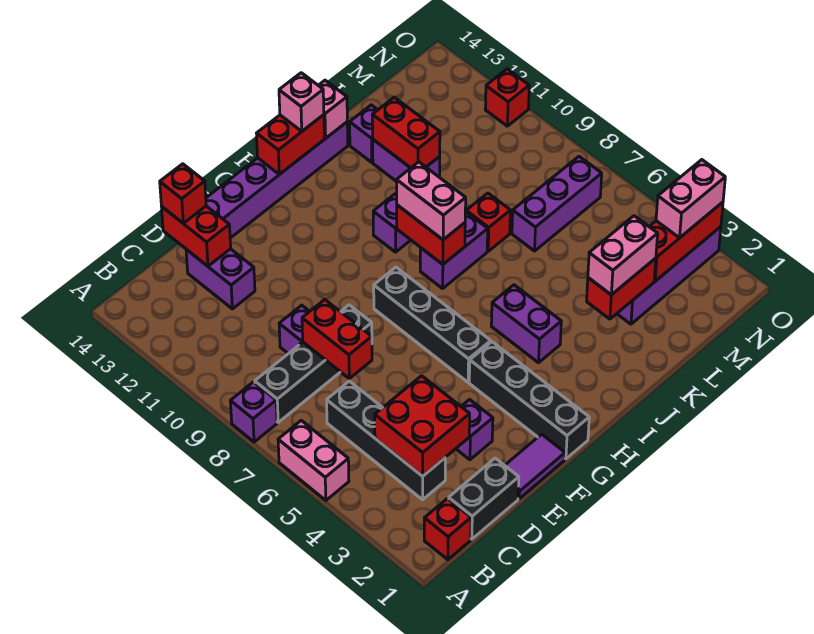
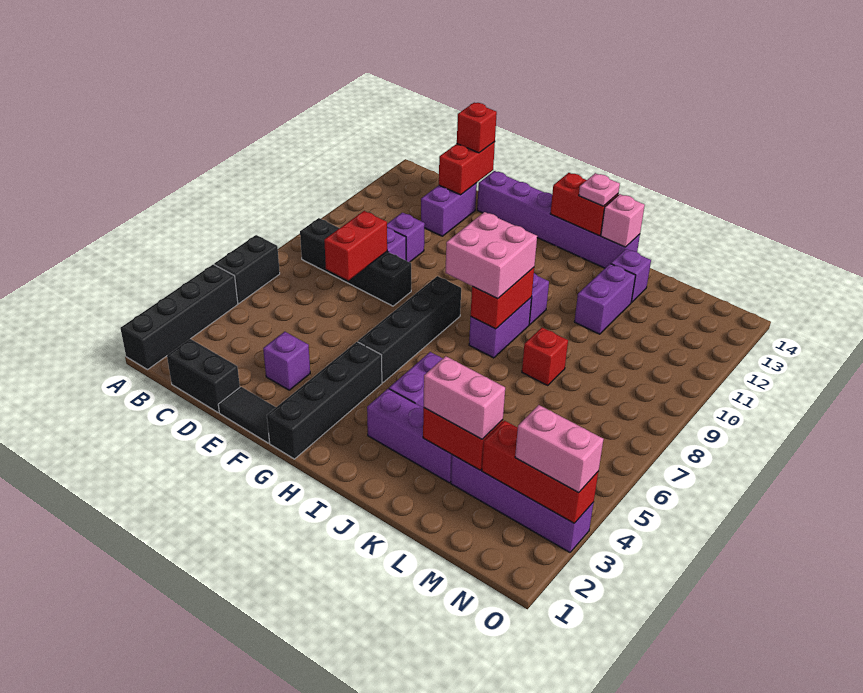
pink brick A5:A6 level 1 -> black brick A5:A6 level 1
purple brick A8 level 1 -> purple brick D10 level 1
red brick B1 level 1 -> none
black brick C3:C6 level 1 -> black brick A1:A4 level 1
red brick C3:D4 level 2 -> none
purple tile E1:F1 level 1 -> black tile E1:F1 level 1
purple brick I8:J8 level 1 -> purple brick I8:I9 level 1
pink brick I8:I9 level 3 -> pink brick H8:I9 level 3
pink brick I14 level 3 -> pink plate I14 level 3
red brick K11:K12 level 2 -> none
purple brick L7:N7 level 1 -> purple brick I3:K3 level 1
red brick O11 level 1 -> none

